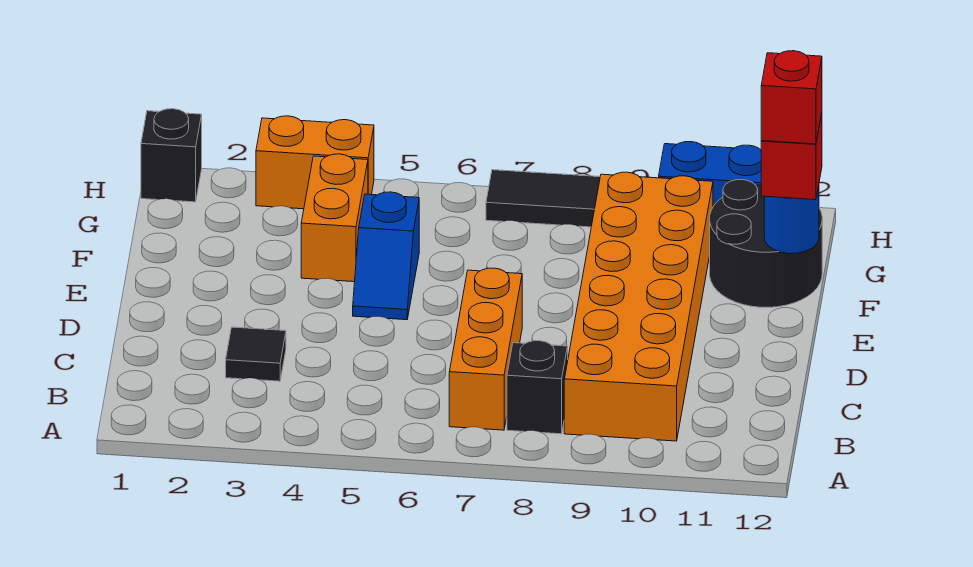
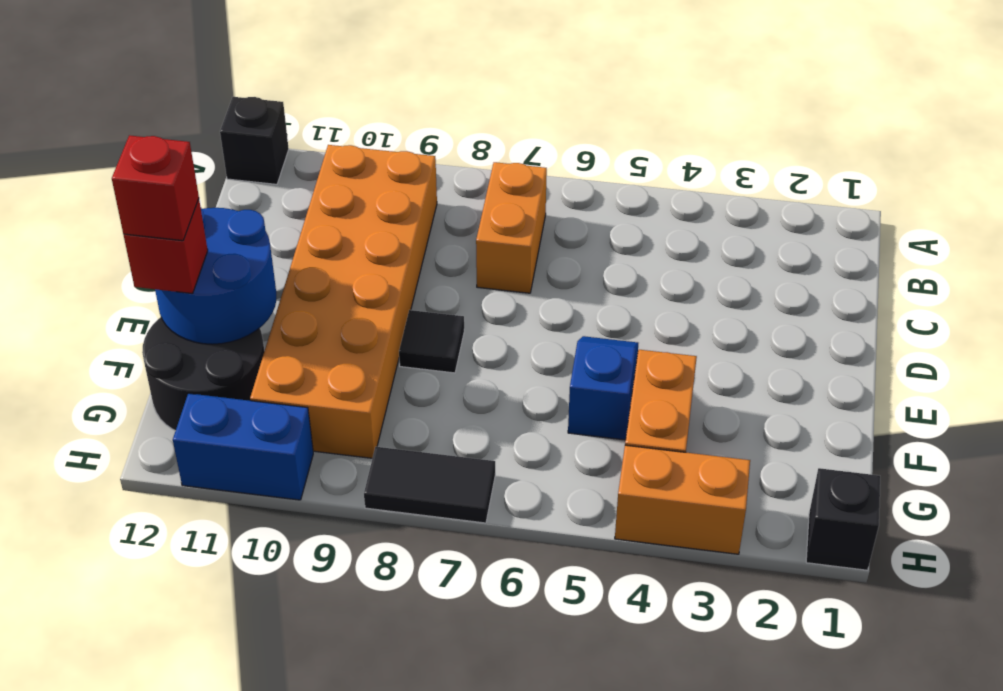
orange brick B7:D7 level 1 -> orange brick B7:C7 level 1
black brick B8 level 1 -> black brick A12 level 1
black tile C3 level 1 -> black tile E8 level 1
blue round brick F12 level 2 -> blue round brick E11:F12 level 2

